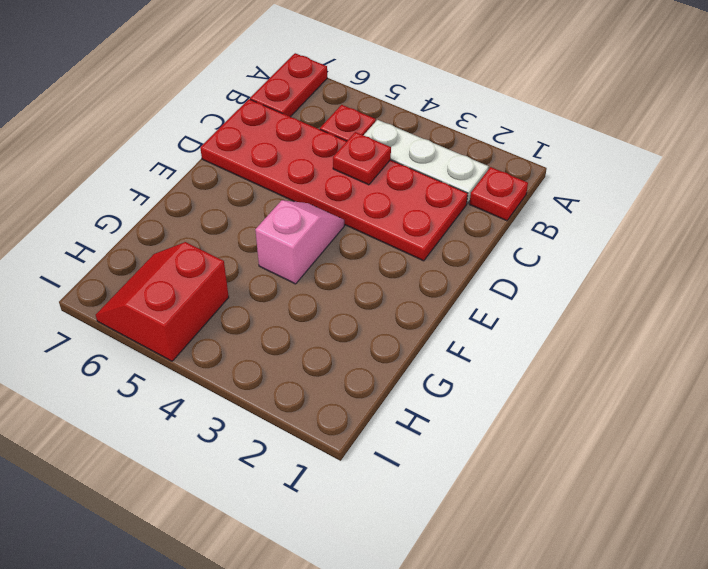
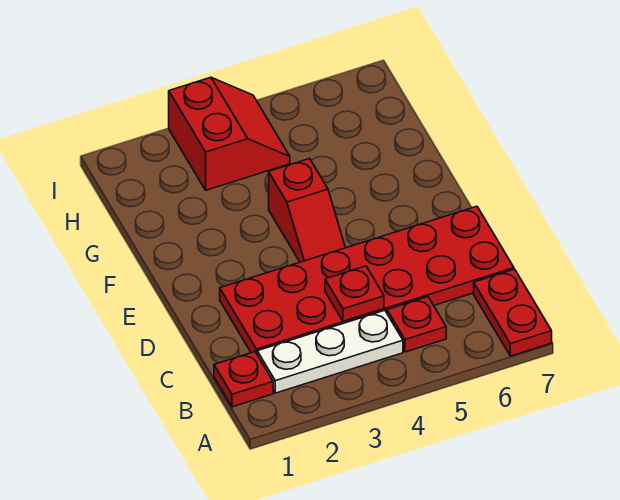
pink slope E4:F4 level 1 top F -> red slope E4:F4 level 1 top F
red slope H5:I6 level 1 top 5 -> red slope H3:I4 level 1 top 3

